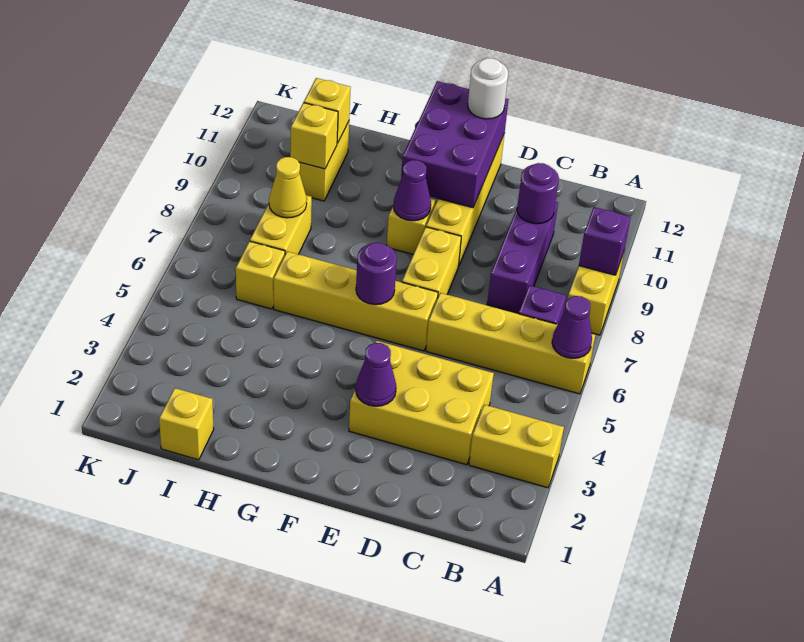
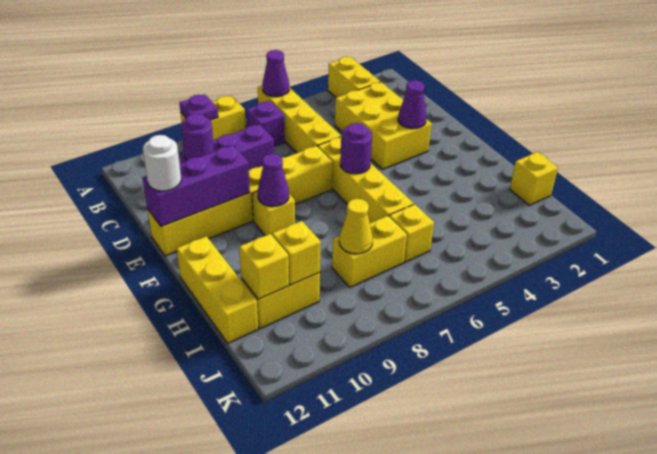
purple brick A9 level 2 -> purple plate A9 level 2
purple brick E10:F12 level 2 -> purple brick E10:E12 level 2
none -> yellow brick G12:I12 level 1

